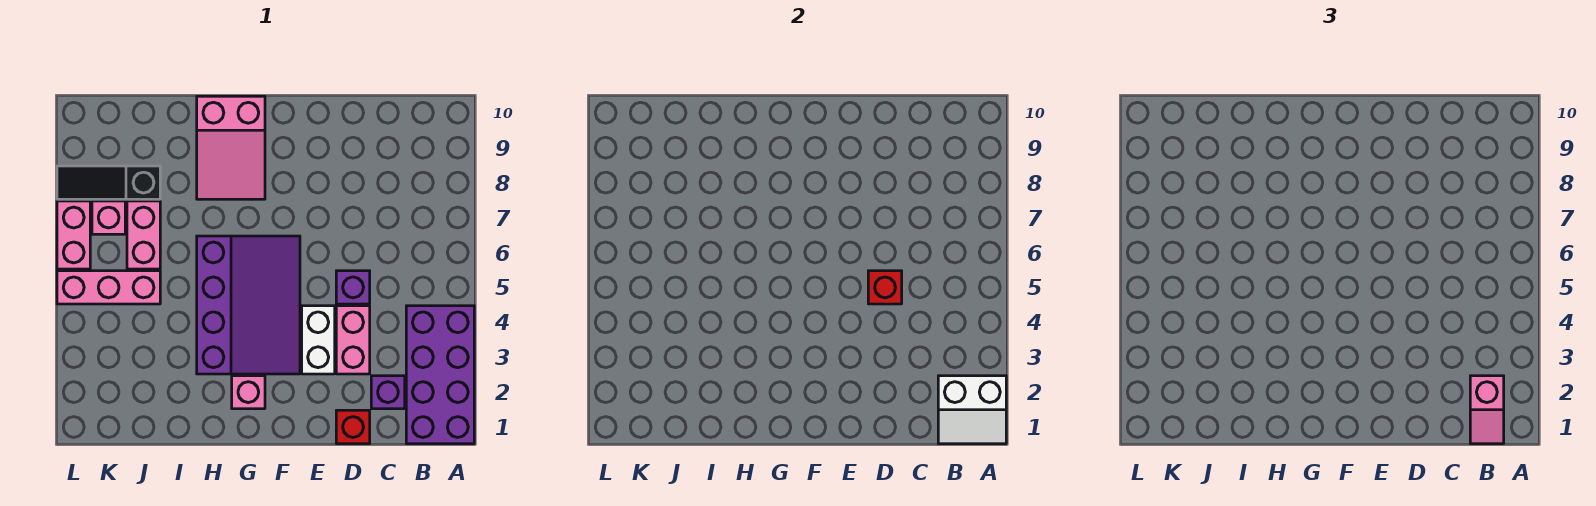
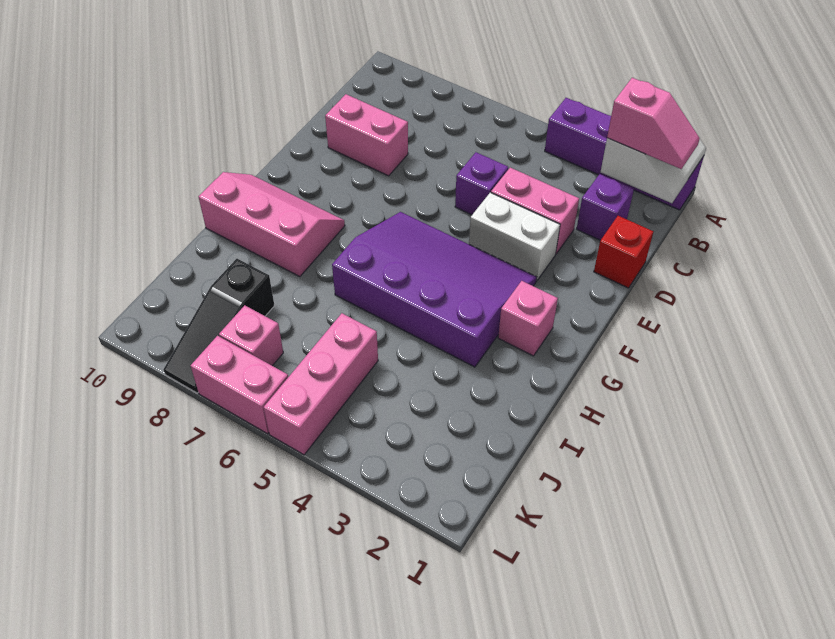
purple brick A1:B4 level 1 -> purple brick A1:A4 level 1
red brick D5 level 2 -> none
pink slope G8:H10 level 1 top 10 -> pink slope G8:H10 level 1 top H
pink brick J6:J7 level 1 -> pink brick D8:D9 level 1

